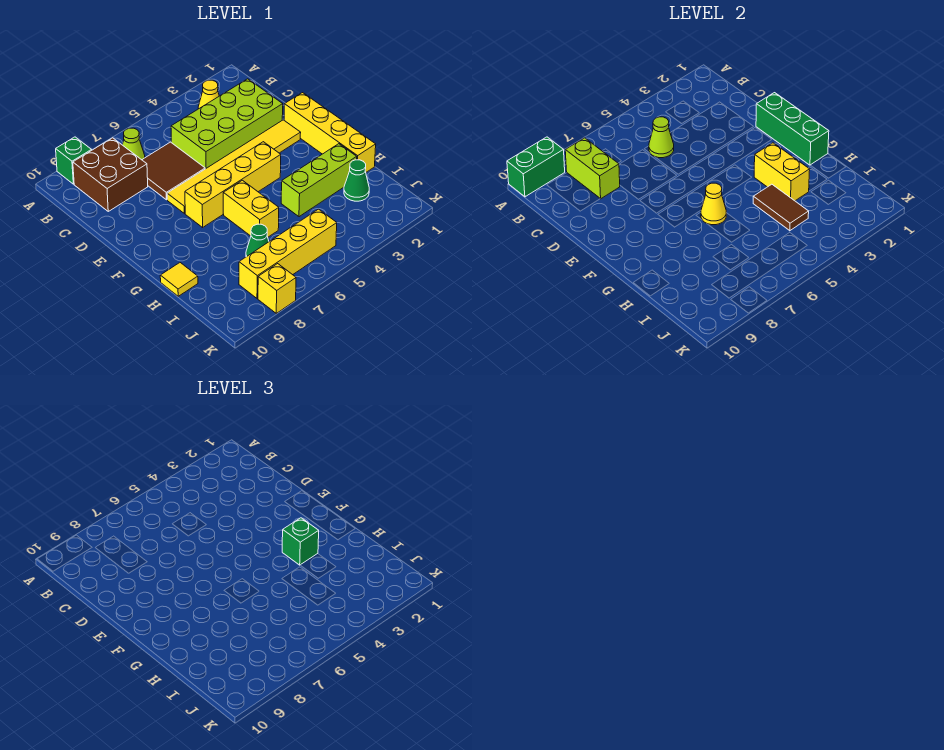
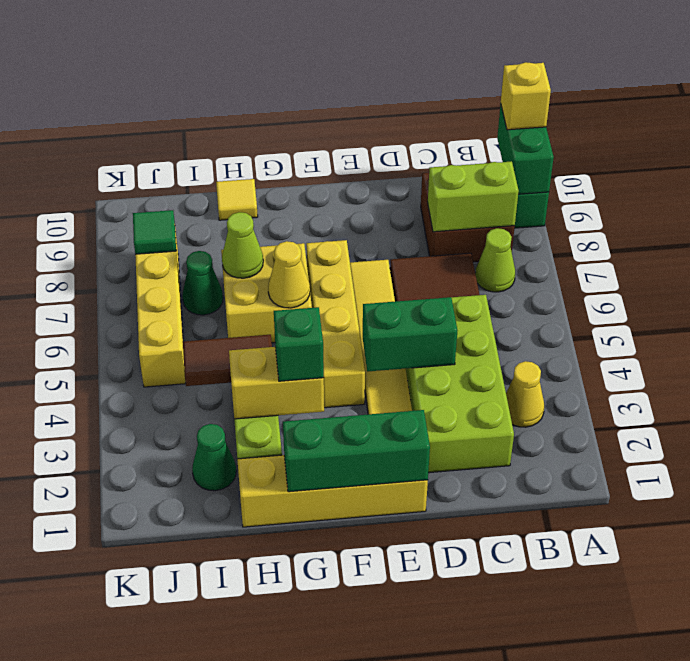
lime cone C5 level 2 -> lime cone H7 level 2
none -> green brick D4:E4 level 2
yellow brick G6:H6 level 1 -> yellow brick G6:H7 level 1
none -> green tile J8 level 2
yellow brick K8 level 1 -> yellow brick A10 level 3

